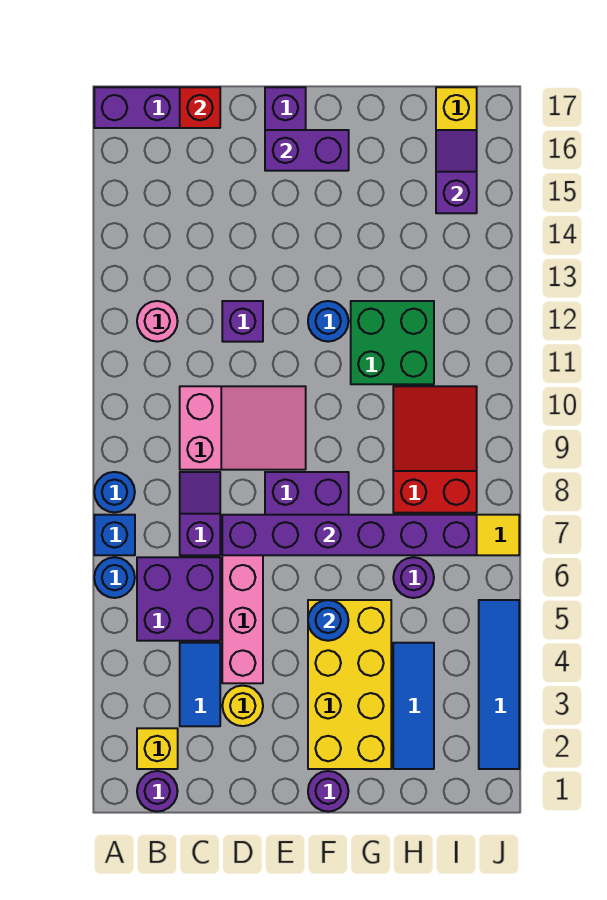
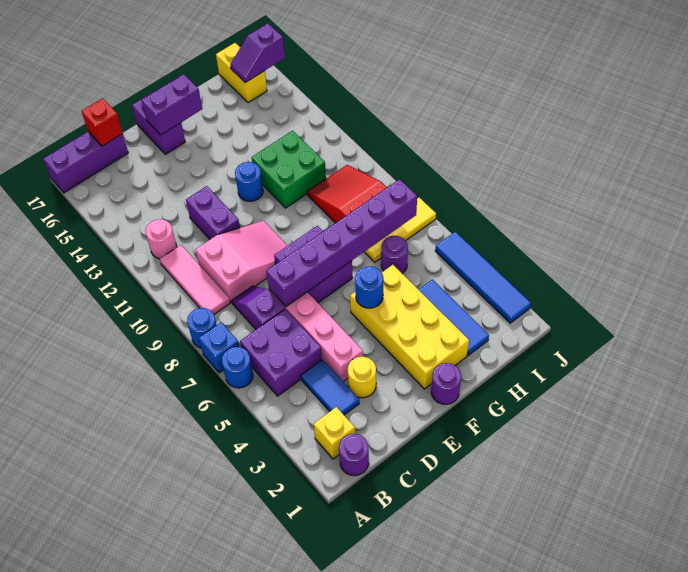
none -> pink tile B9:B11 level 1
purple brick D12 level 1 -> purple brick D11:D12 level 1
purple slope I15:I16 level 2 top 15 -> purple slope I16:J16 level 2 top J

